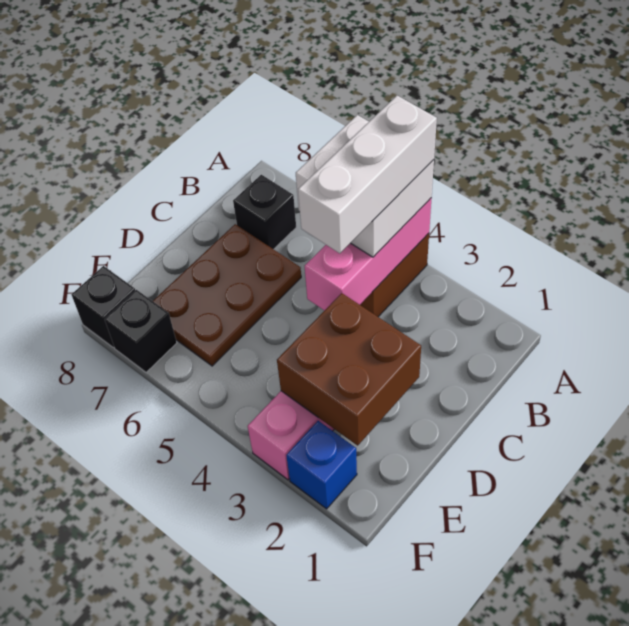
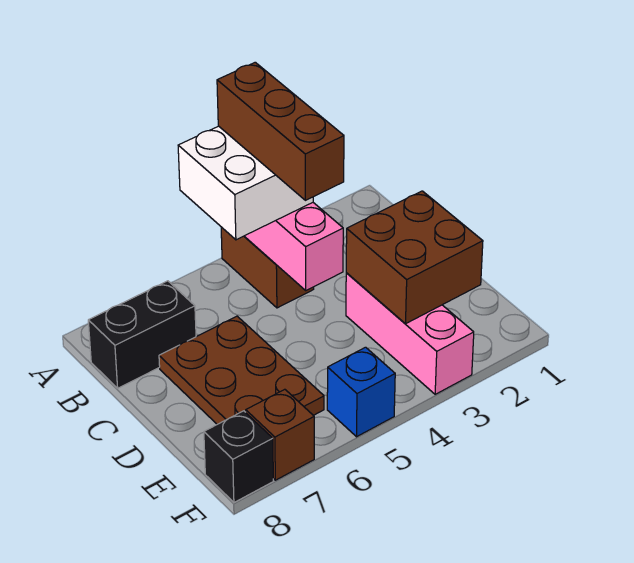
white brick A4:C4 level 4 -> brown brick A4:C4 level 4
black brick B7 level 1 -> black brick B7:B8 level 1
blue brick F2 level 1 -> blue brick F5 level 1
black brick F7 level 1 -> brown brick F7 level 1

